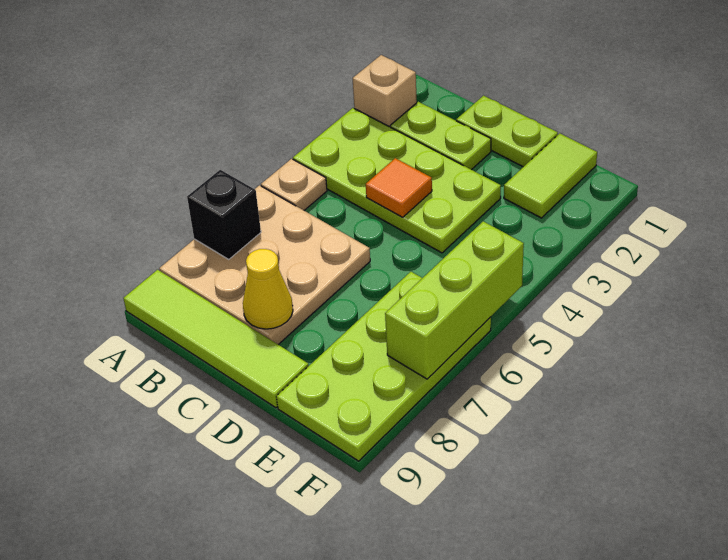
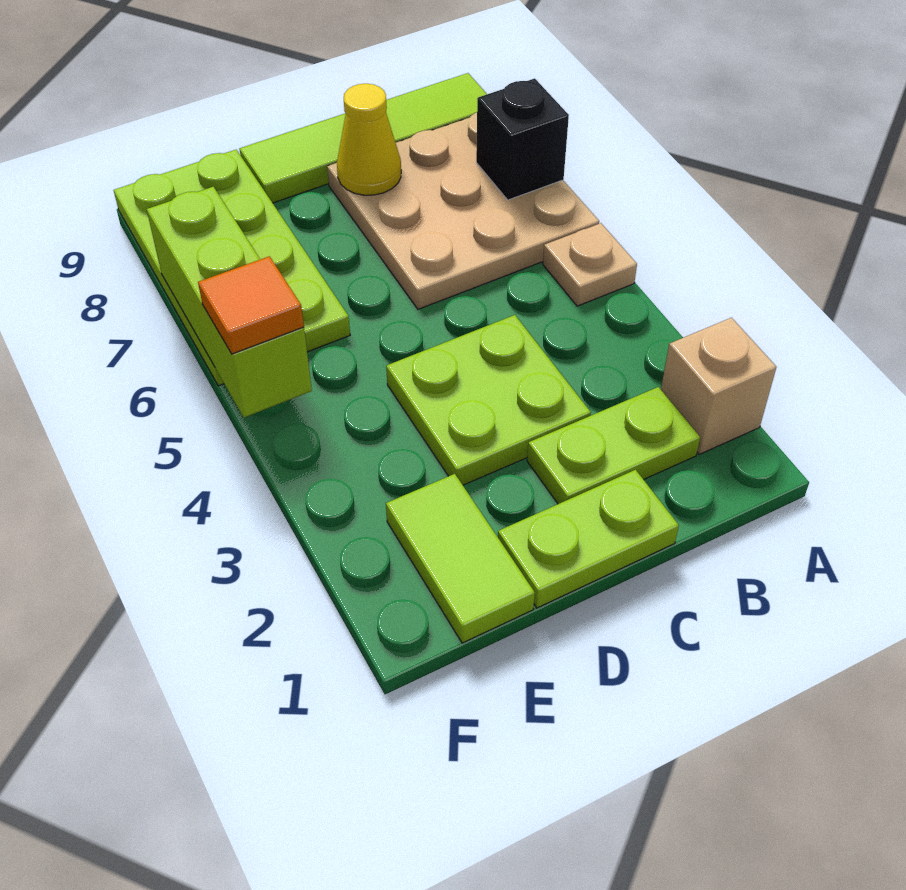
lime plate A3:D4 level 1 -> lime plate C3:D4 level 1
orange tile C4 level 2 -> orange tile F5 level 3

